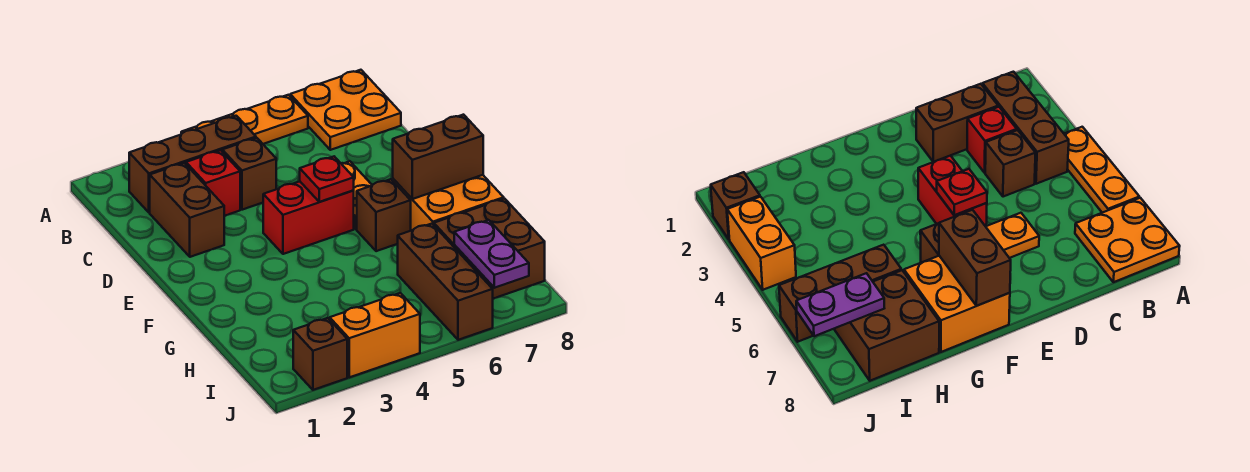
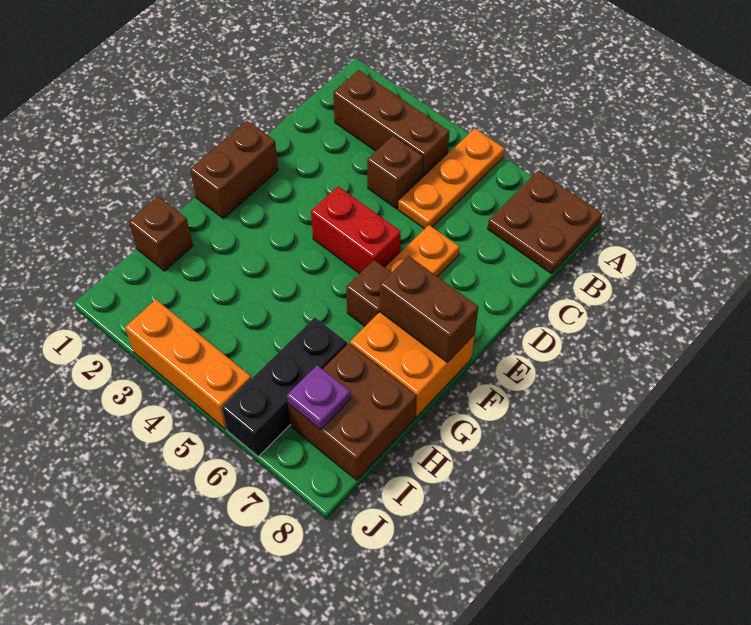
orange plate A4:A6 level 1 -> orange plate A5:C5 level 1
orange plate A7:B8 level 1 -> brown plate A7:B8 level 1
brown brick C2:D2 level 1 -> brown brick E1:F1 level 1
red brick C3 level 1 -> none
red plate E5 level 2 -> none
brown brick H6:J6 level 1 -> black brick H6:J6 level 1
purple plate I7:J7 level 2 -> purple plate I7 level 2
brown brick J2 level 1 -> brown brick H1 level 1
orange brick J3:J4 level 1 -> orange brick J3:J5 level 1

